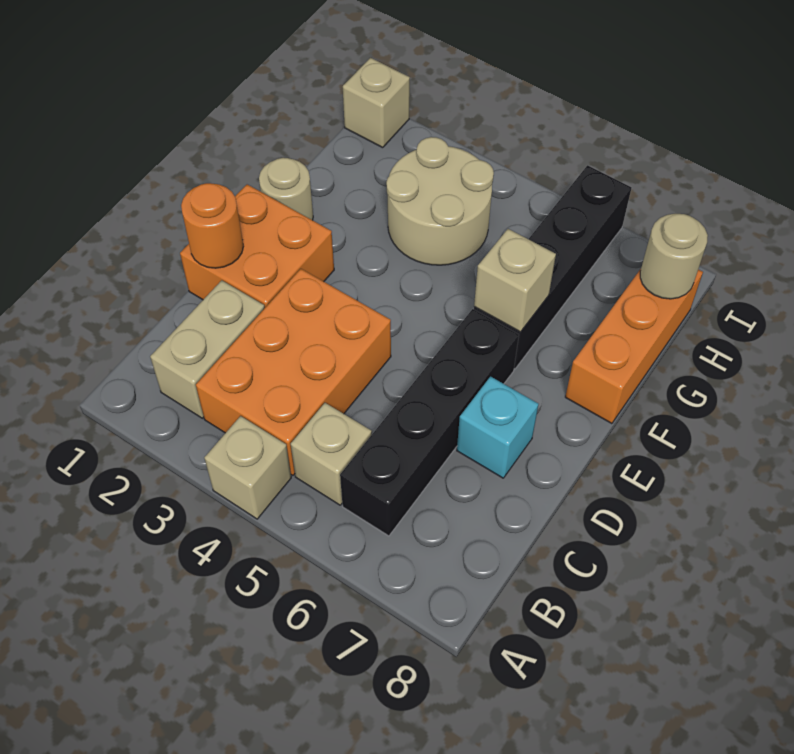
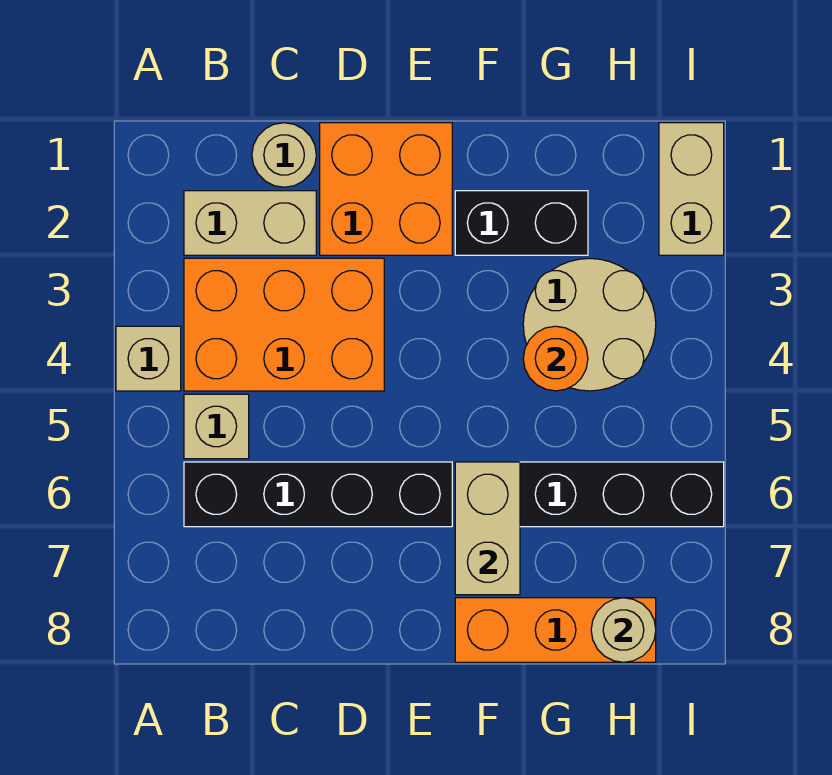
orange round brick D1 level 2 -> orange round brick G4 level 2
cyan brick D7 level 1 -> none
tan round brick F1 level 1 -> tan round brick C1 level 1
none -> black brick F2:G2 level 1
tan brick F6 level 2 -> tan brick F6:F7 level 2
tan brick I1 level 1 -> tan brick I1:I2 level 1

